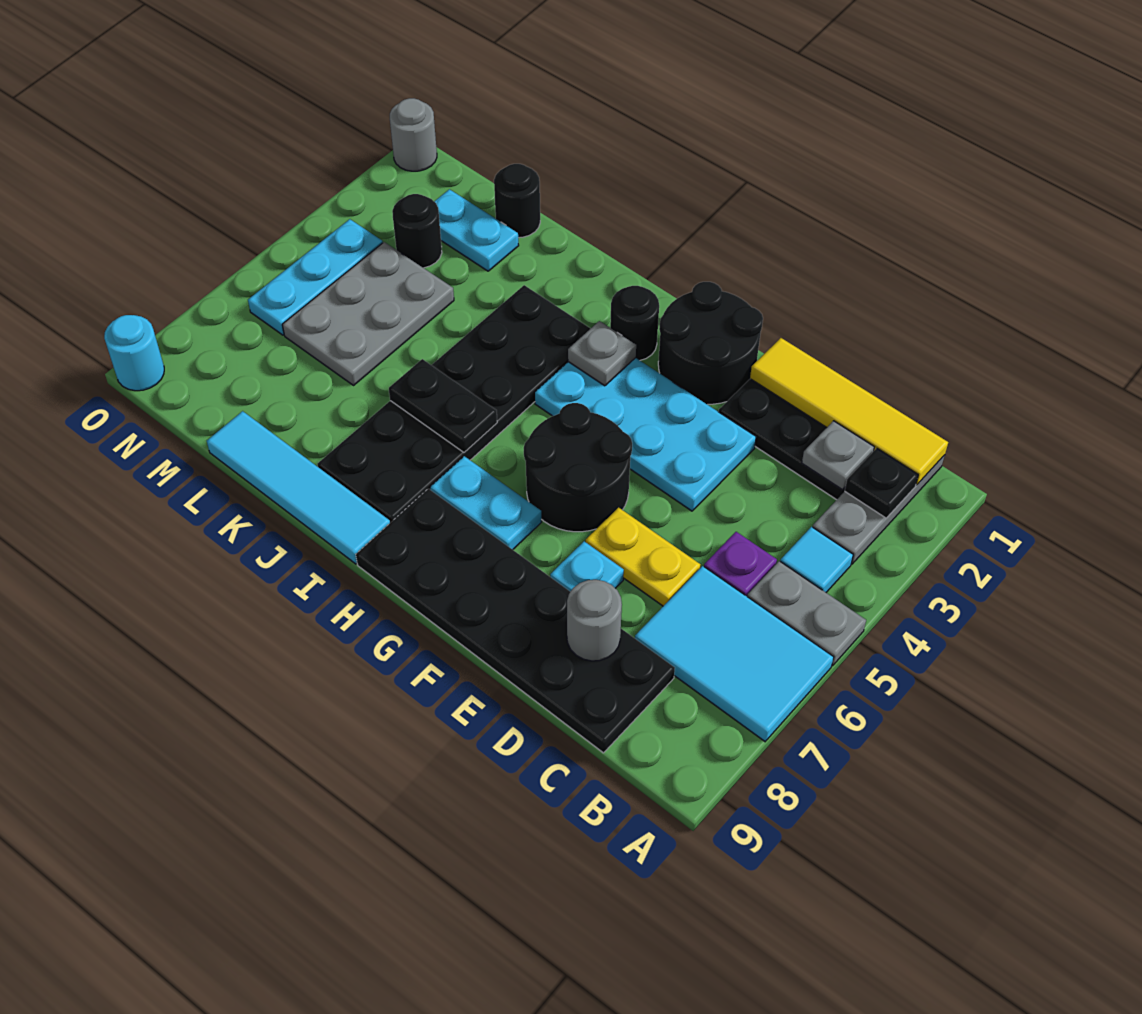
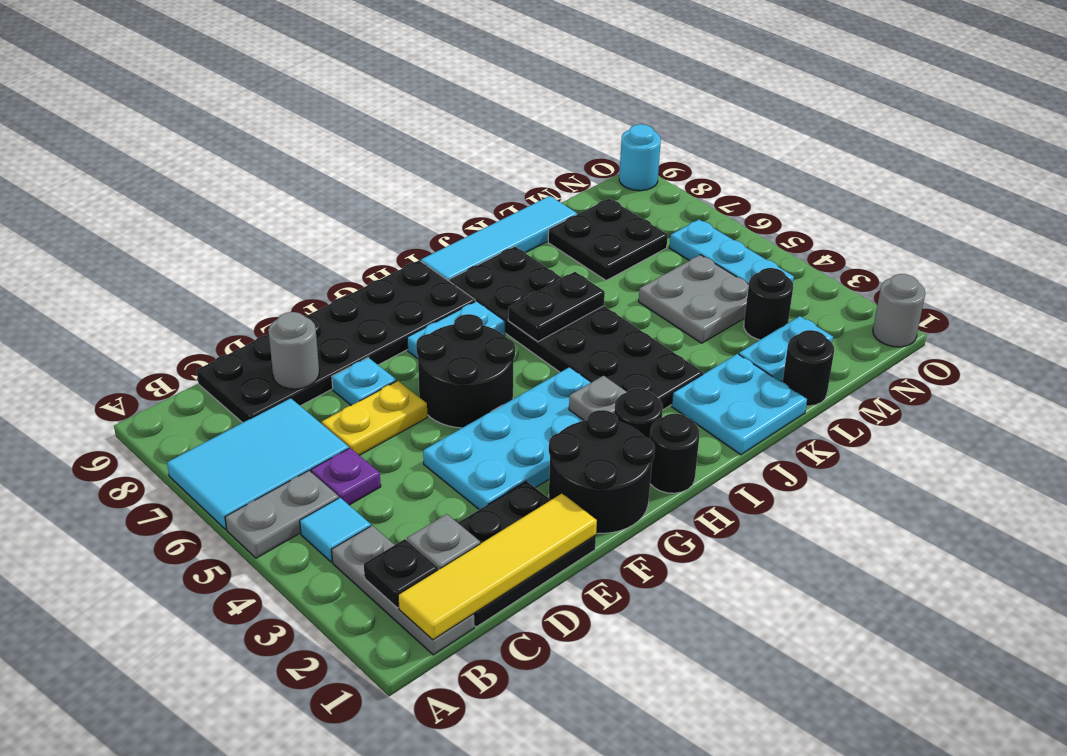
none -> black round brick H1 level 1
none -> cyan plate J1:K2 level 1
grey plate L4:M6 level 1 -> grey plate L4:M5 level 1
none -> black plate L7:M8 level 1

